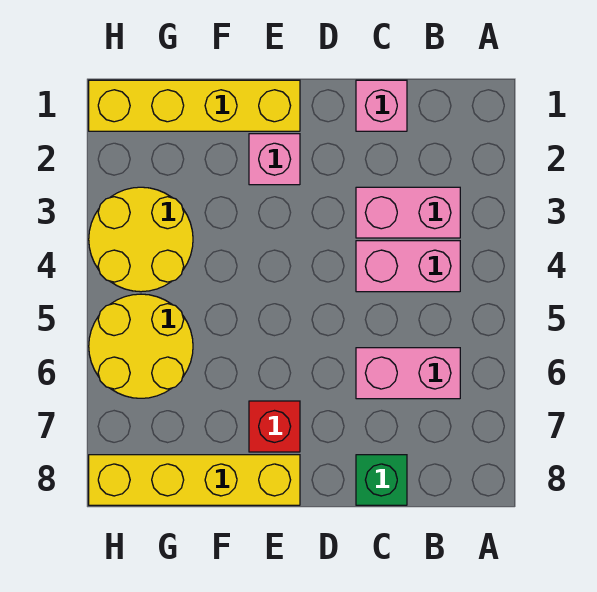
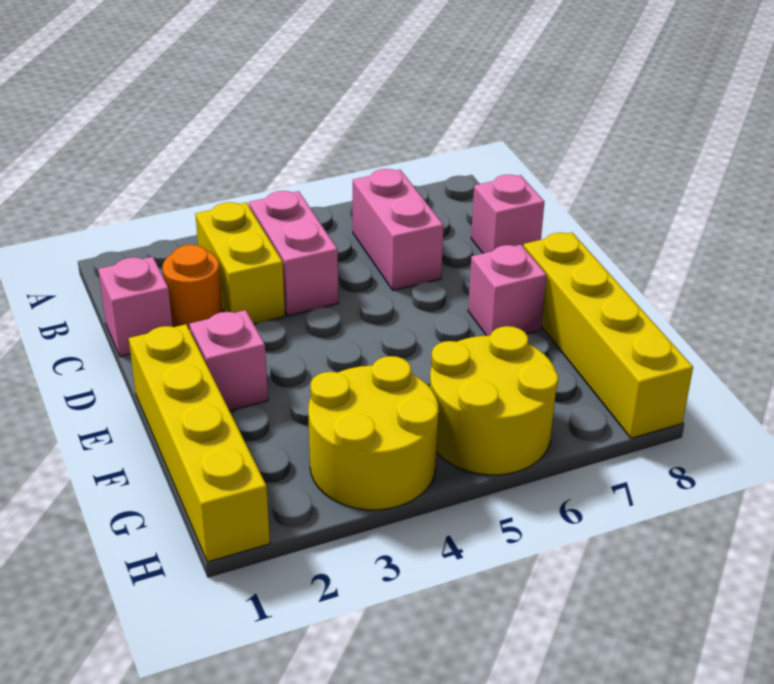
pink brick B3:C3 level 1 -> yellow brick B3:C3 level 1
none -> orange round brick C2 level 1
green brick C8 level 1 -> pink brick C8 level 1
red brick E7 level 1 -> pink brick E7 level 1

